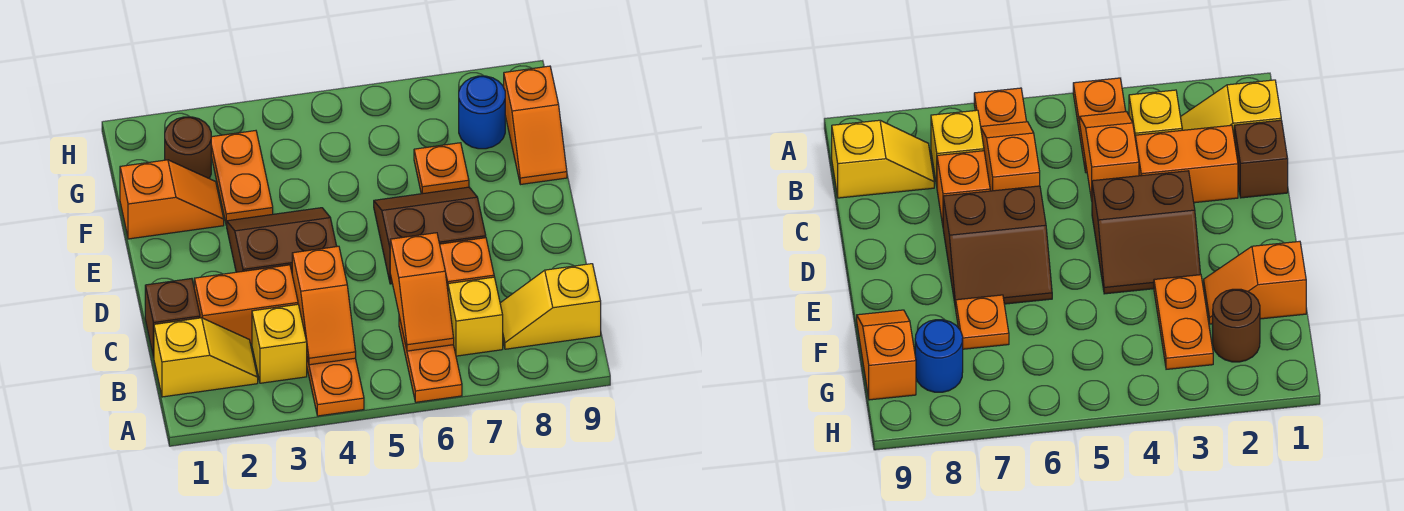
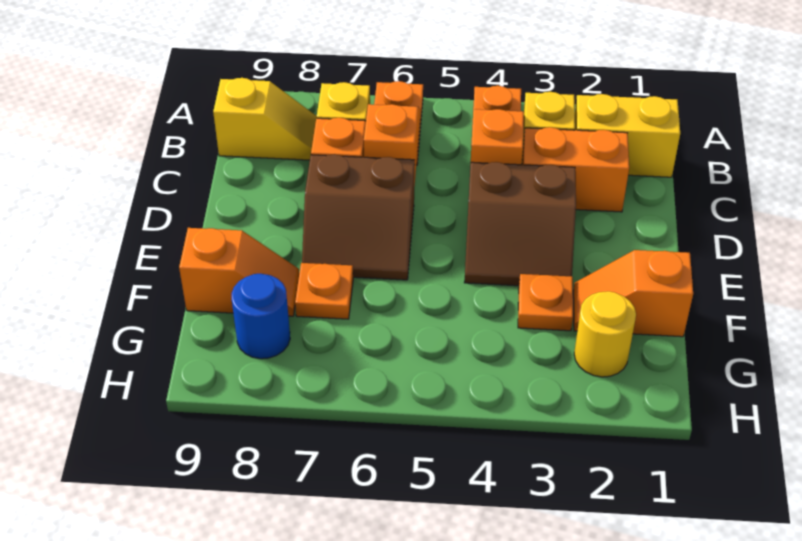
yellow slope B1:B2 level 1 top 1 -> yellow brick B1:B2 level 1
brown brick C1 level 1 -> none
orange plate F3:G3 level 1 -> orange plate F3 level 1
orange slope F9:G9 level 1 top G -> orange slope F8:F9 level 1 top 9
brown round brick G2 level 1 -> yellow round brick G2 level 1

